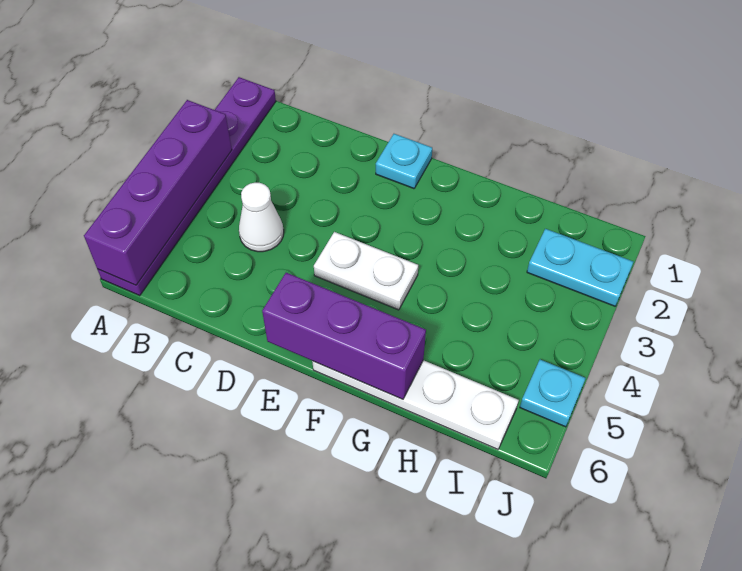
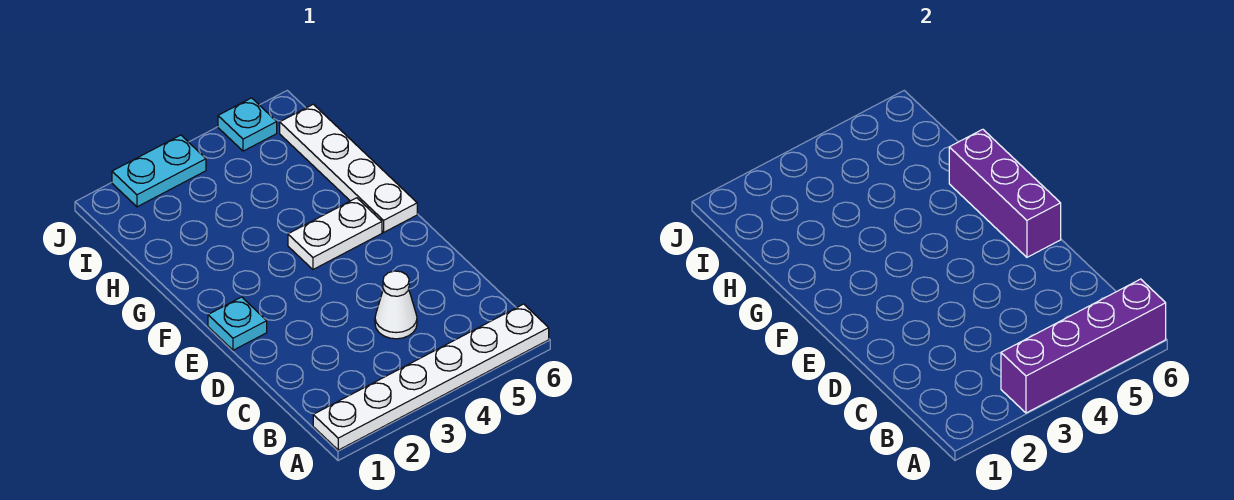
purple plate A1:A6 level 1 -> white plate A1:A6 level 1
white plate E4:F4 level 1 -> white plate F4:F5 level 1
cyan plate I2:J2 level 1 -> cyan plate J2:J3 level 1

